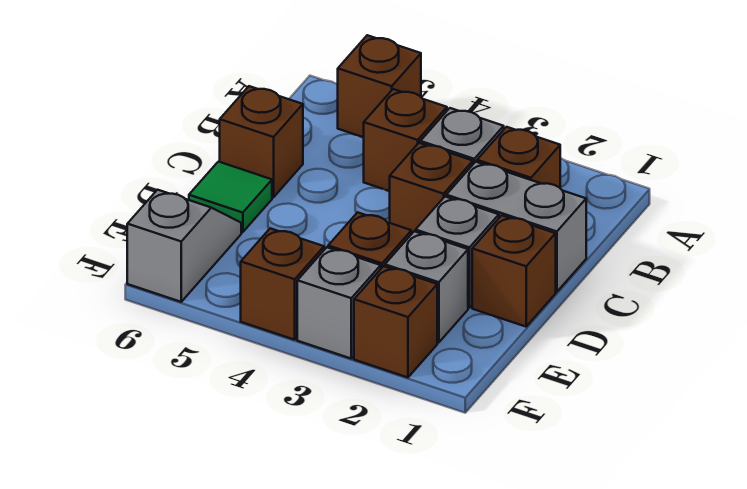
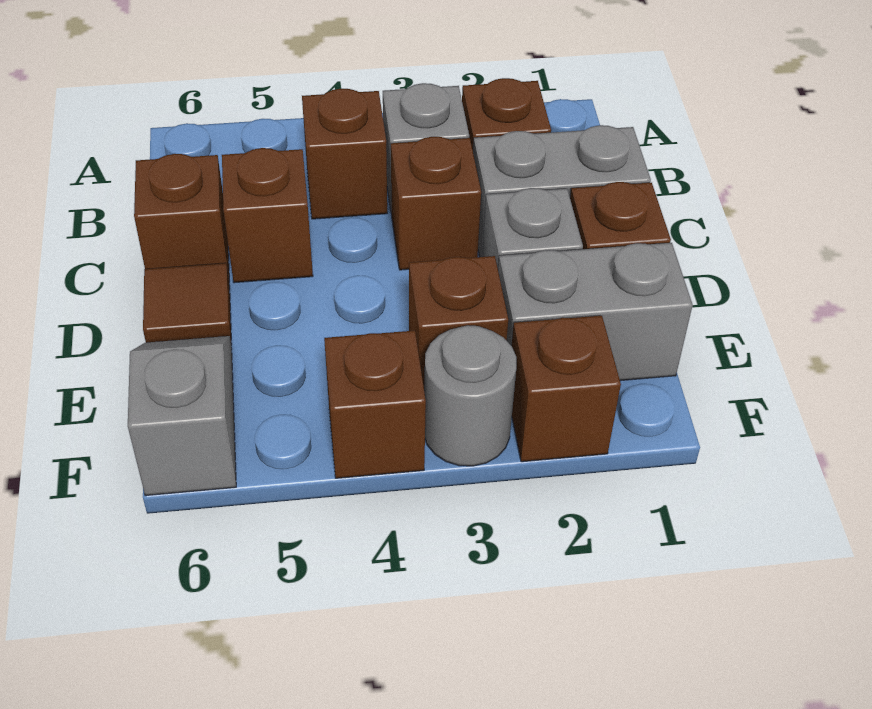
brown brick A5 level 1 -> brown brick C5 level 1
green tile D6 level 1 -> brown tile D6 level 1
grey brick E2 level 1 -> grey brick E1:E2 level 1
grey brick F3 level 1 -> grey round brick F3 level 1

